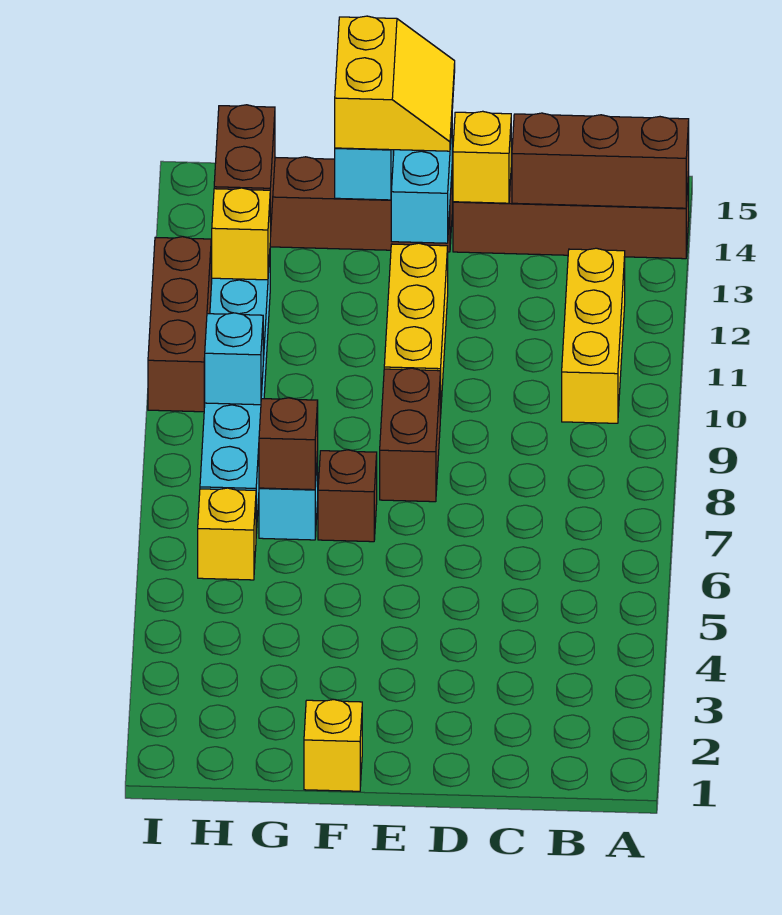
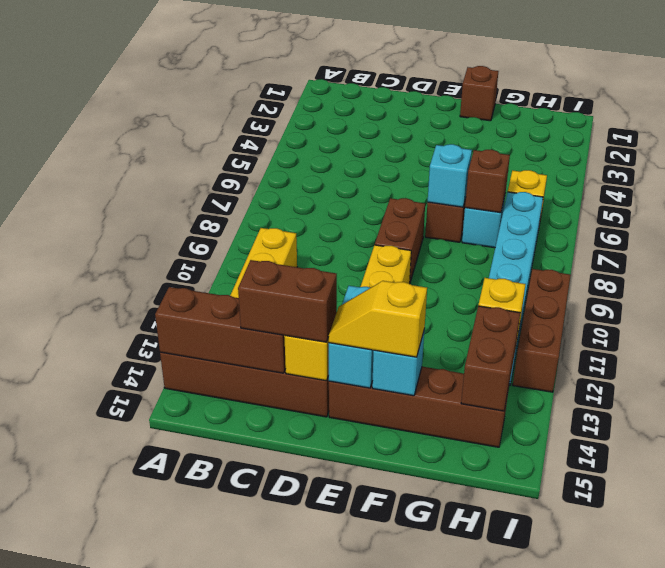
none -> brown brick C14:D14 level 3
yellow slope E14:F15 level 3 top F -> yellow slope E14:F14 level 3 top F
yellow brick F1 level 1 -> brown brick F1 level 1
cyan brick H9 level 2 -> cyan brick F7 level 2

